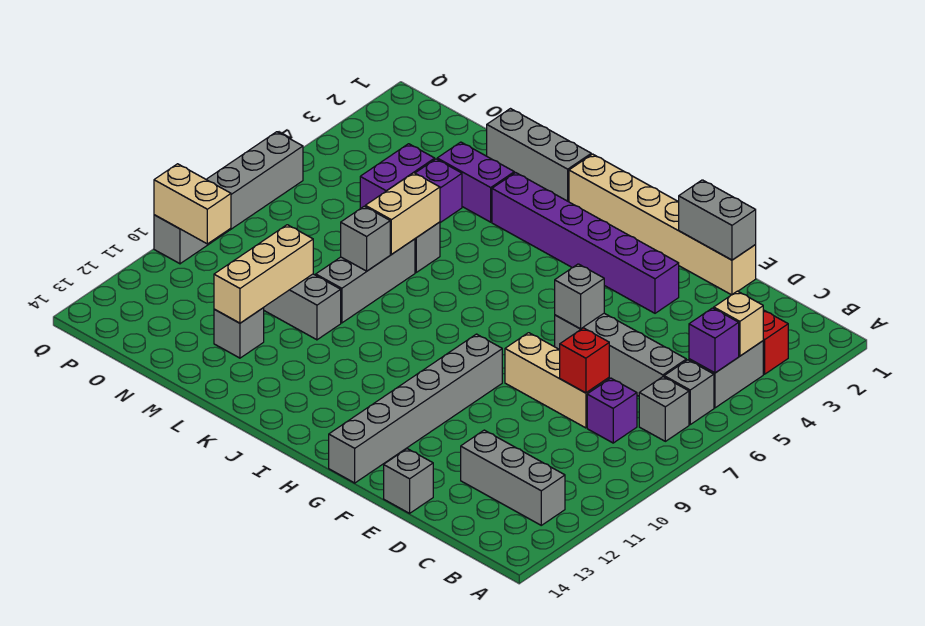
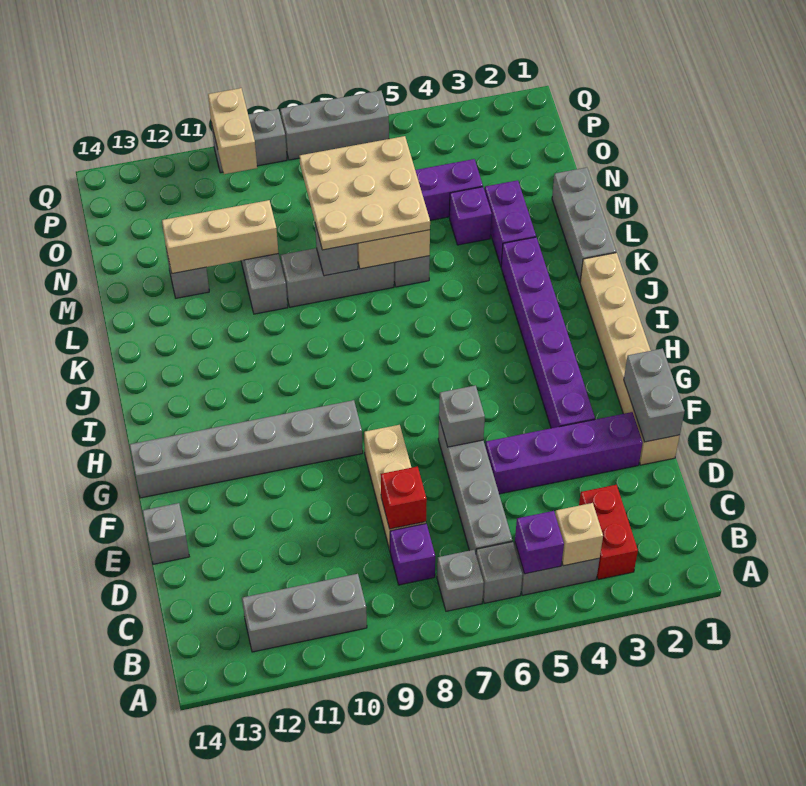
grey brick B12:D12 level 1 -> grey brick B10:B12 level 1
none -> purple brick E2:E5 level 1
none -> tan plate L6:N8 level 3

